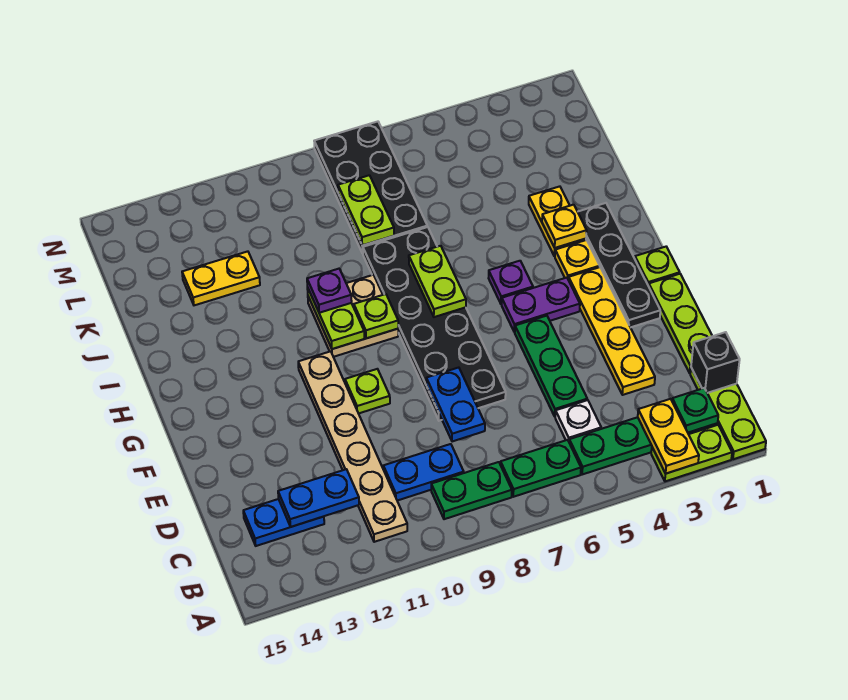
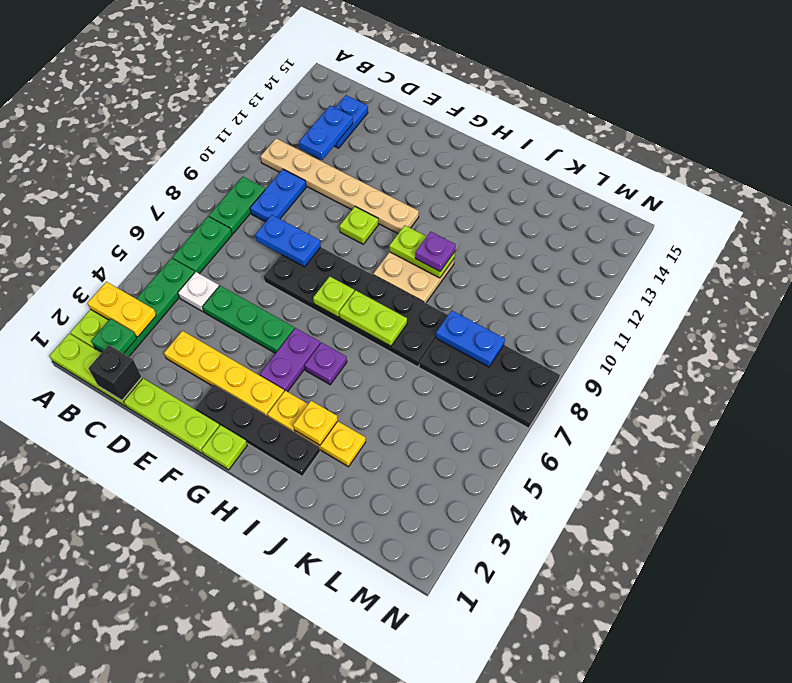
lime plate H9 level 2 -> lime plate G7 level 2
lime plate K8:L8 level 2 -> blue plate K8:L8 level 2
yellow plate K12:K13 level 1 -> none

